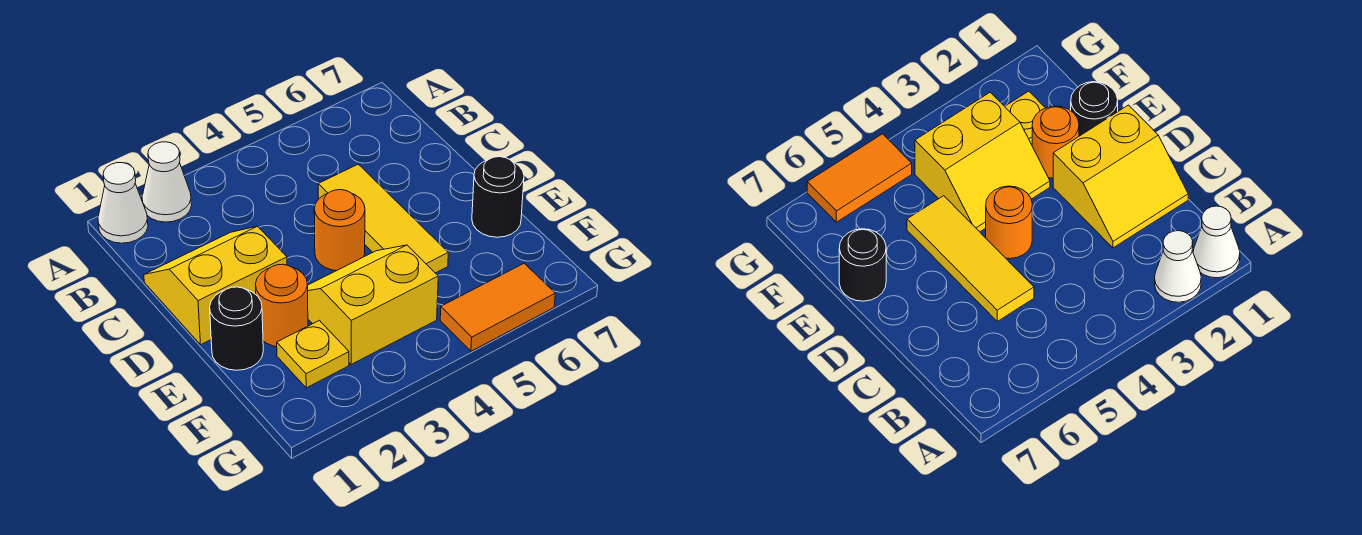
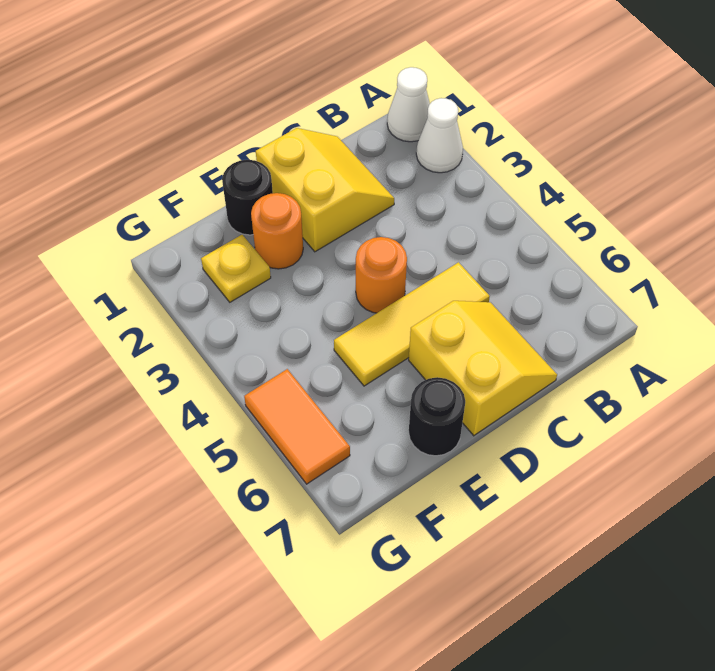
yellow slope E3:F4 level 1 top F -> yellow slope C6:D7 level 1 top D

